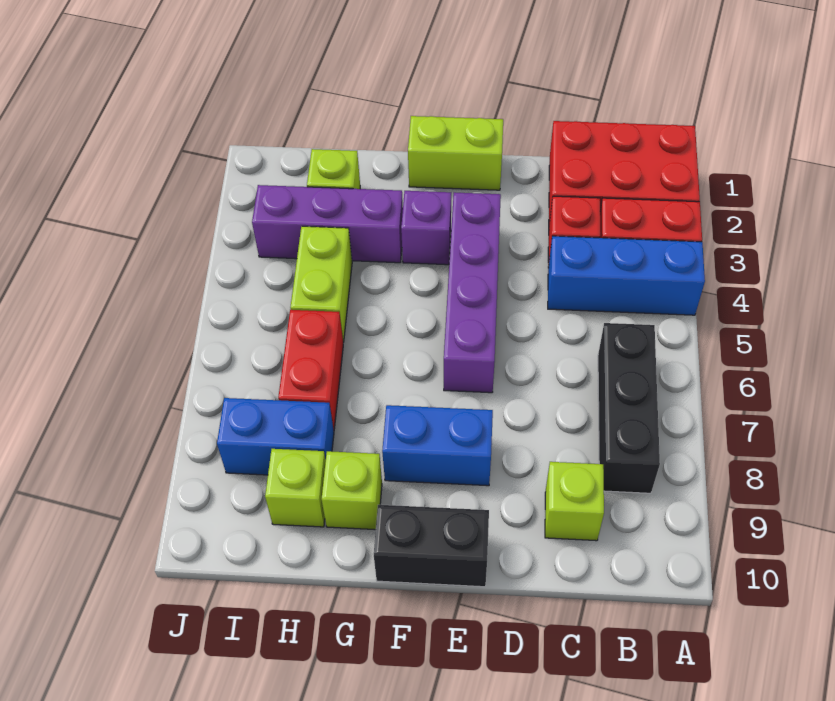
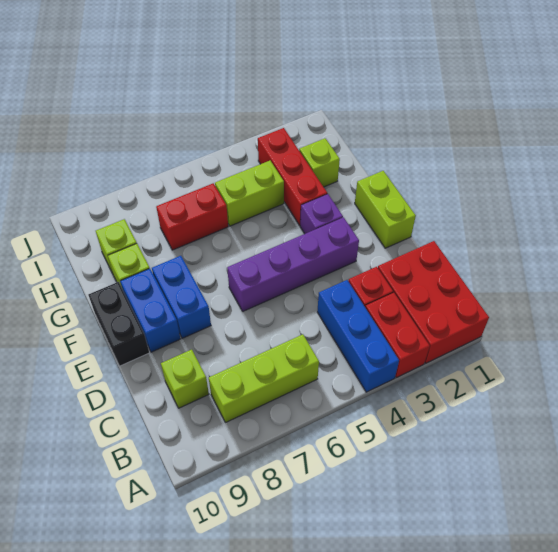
black brick B6:B8 level 1 -> lime brick B6:B8 level 1
purple brick G3:I3 level 1 -> red brick G3:I3 level 1
blue brick H8:I8 level 1 -> blue brick E9:F9 level 1

